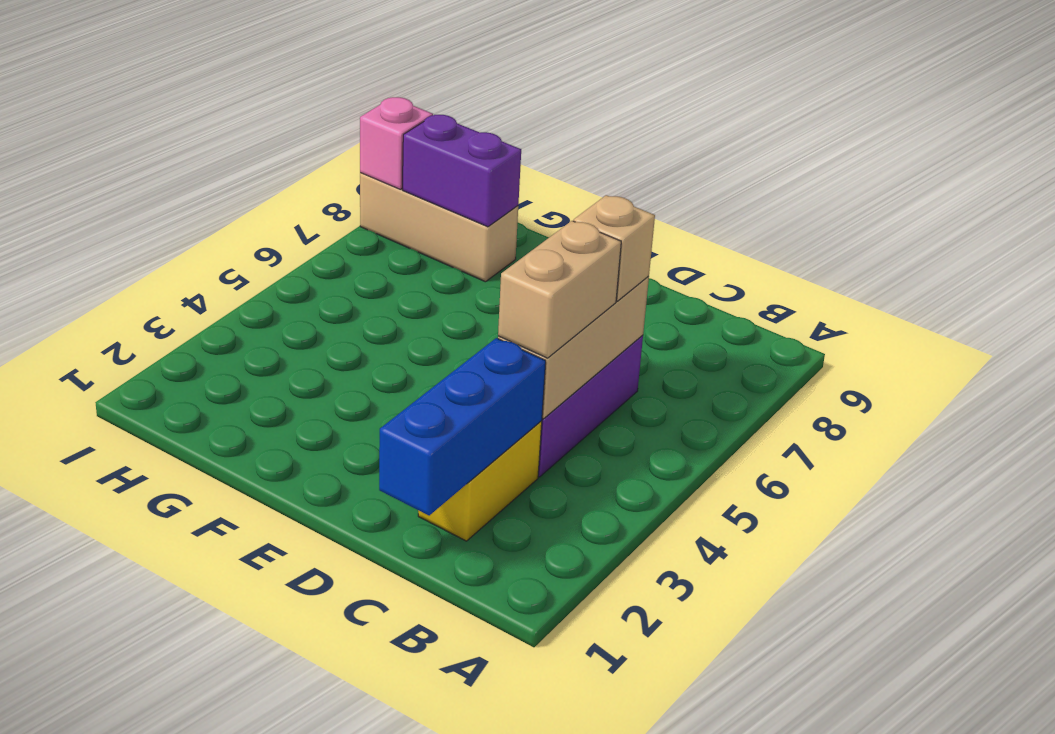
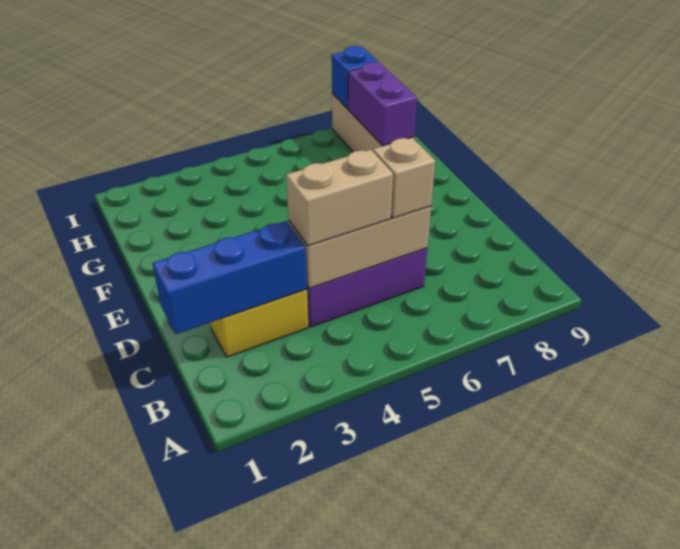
pink brick I8 level 2 -> blue brick I8 level 2

